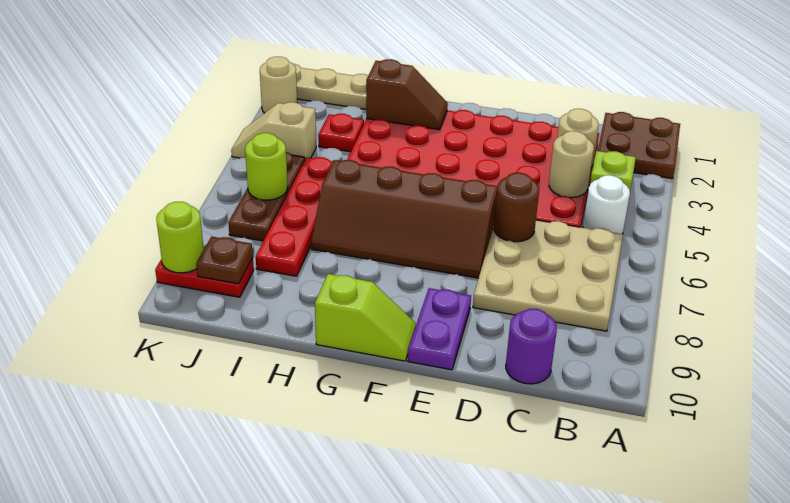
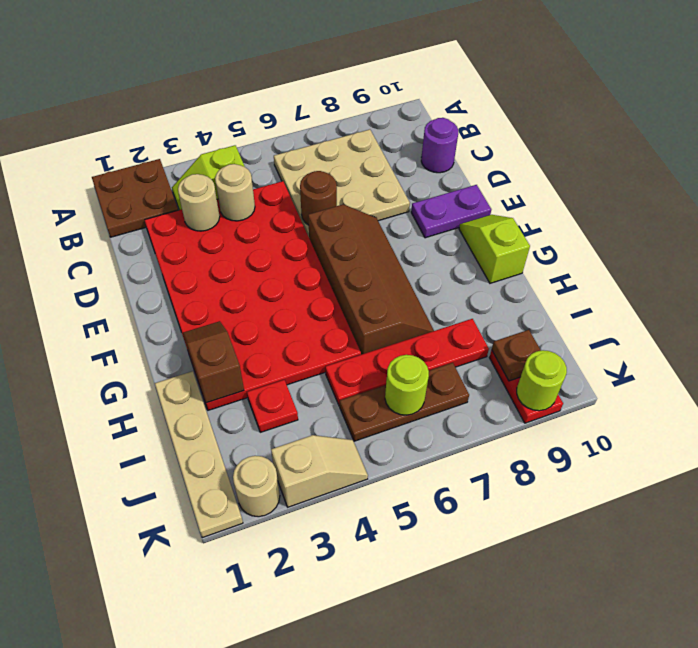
white round brick B5 level 1 -> none
tan slope J4:K4 level 1 top J -> tan slope K3:K4 level 1 top 3

